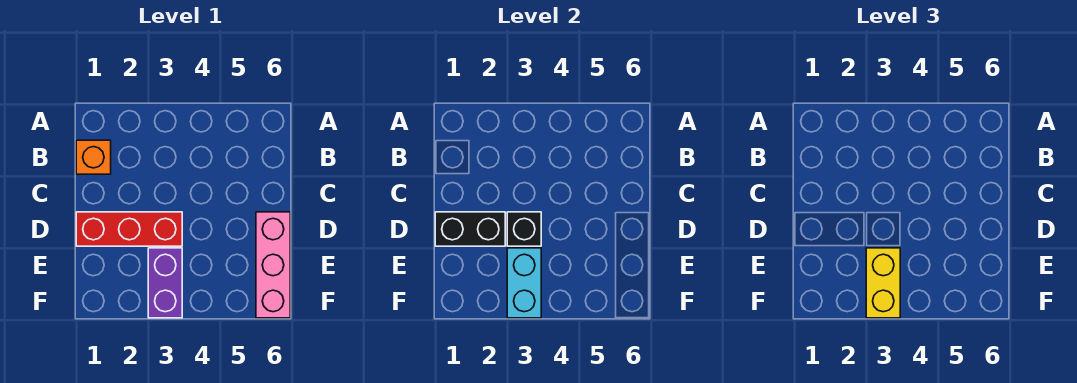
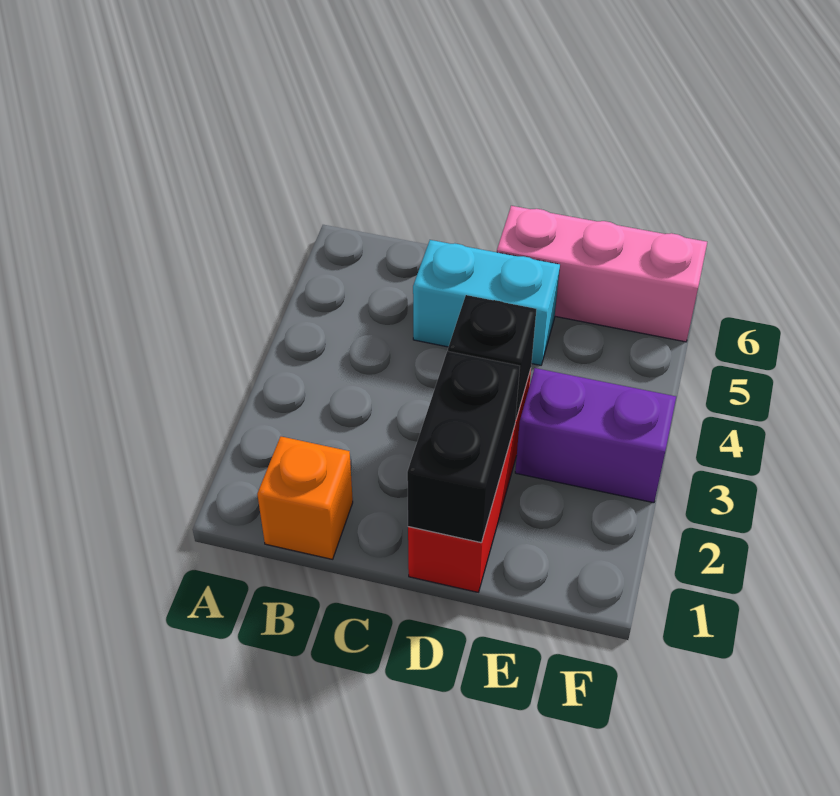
cyan brick E3:F3 level 2 -> cyan brick C5:D5 level 1
yellow brick E3:F3 level 3 -> none

